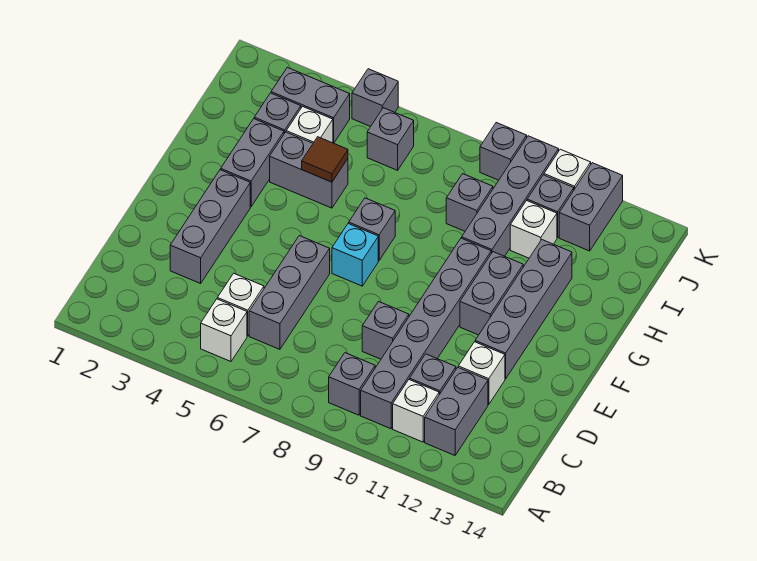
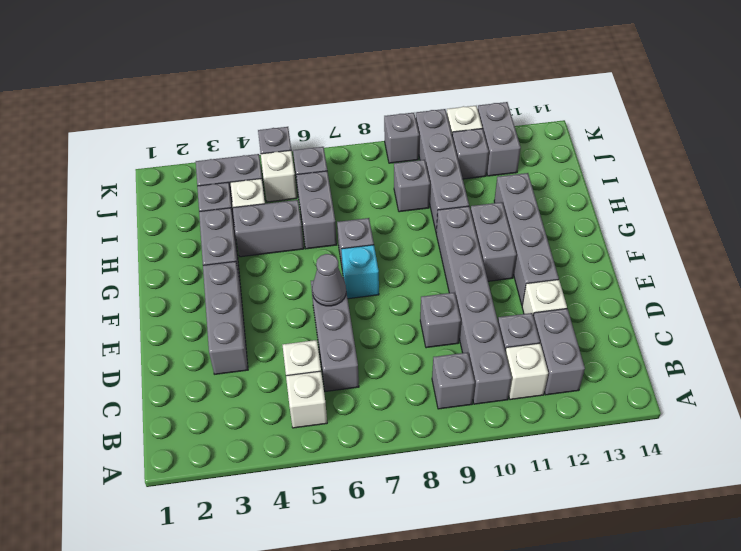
none -> grey cone E6 level 2
brown tile H5 level 2 -> none
none -> grey brick H6:I6 level 1
white brick I11 level 1 -> white brick J5 level 1

